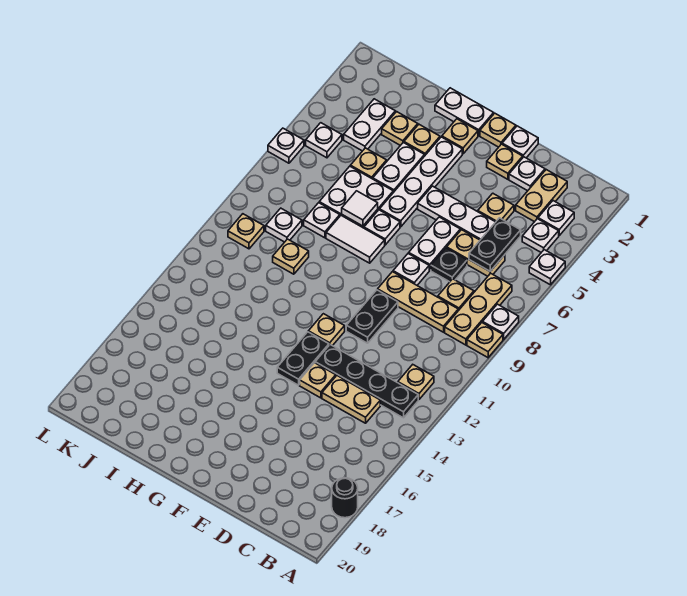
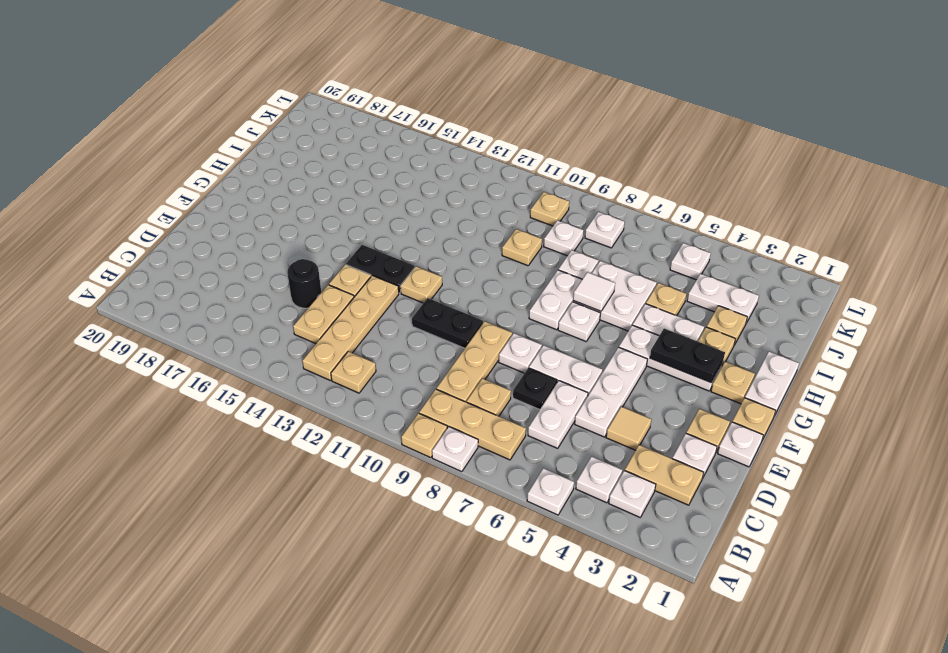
black round brick A18 level 1 -> black round brick D15 level 1
black plate B13:E13 level 1 -> tan plate B13:E13 level 1
black plate C5:C6 level 2 -> black plate G3:G4 level 2
tan plate C6:D6 level 1 -> white plate C6:D6 level 1
tan plate D4 level 1 -> tan tile D4 level 1
white plate G3:G6 level 1 -> white plate G3:G5 level 1
white tile G8:H8 level 1 -> white plate G8:H8 level 1
white plate L6 level 1 -> white plate K8 level 1

